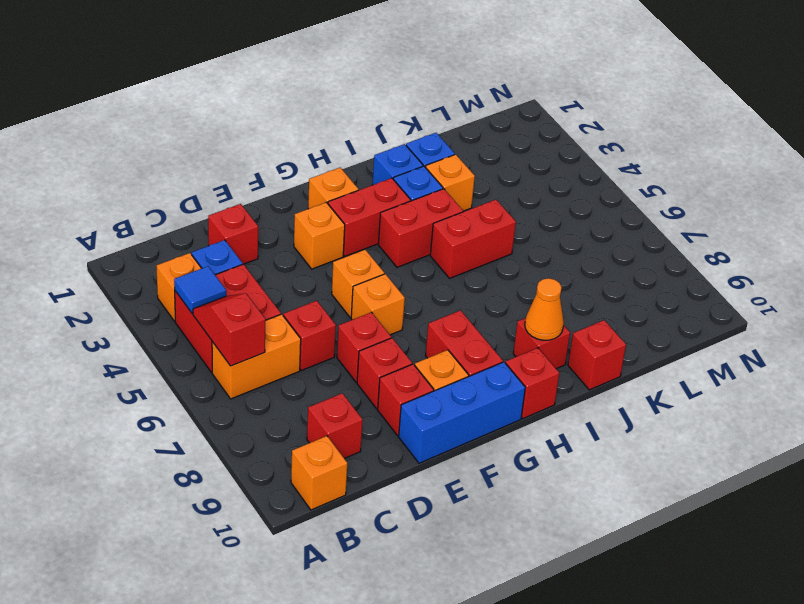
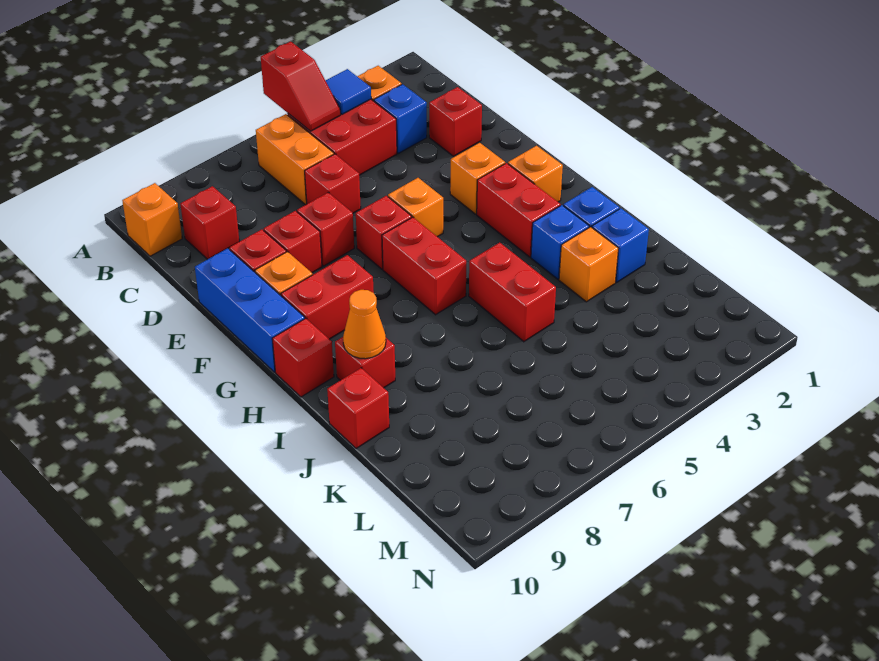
red slope B5:B6 level 2 top 6 -> red slope A5:B5 level 2 top A
orange brick F6 level 1 -> red brick F6 level 1
red brick H4:I4 level 1 -> red brick G6:H6 level 1

